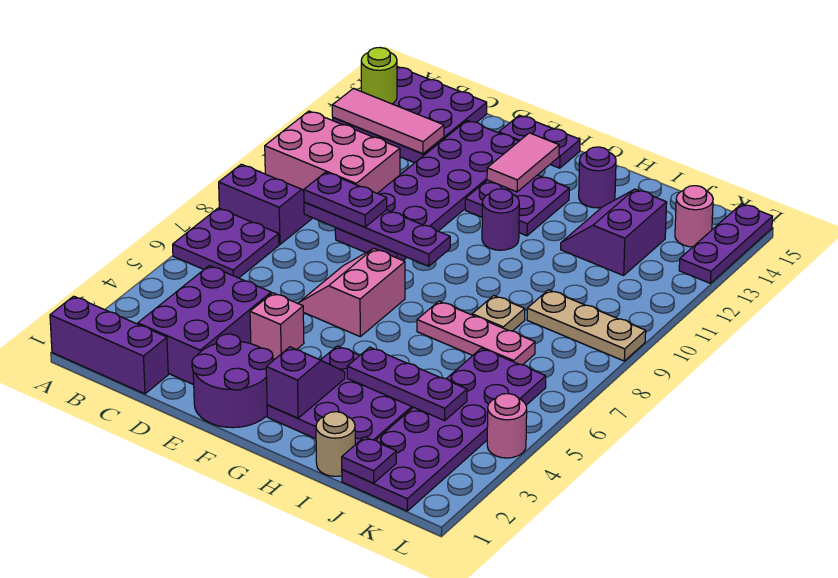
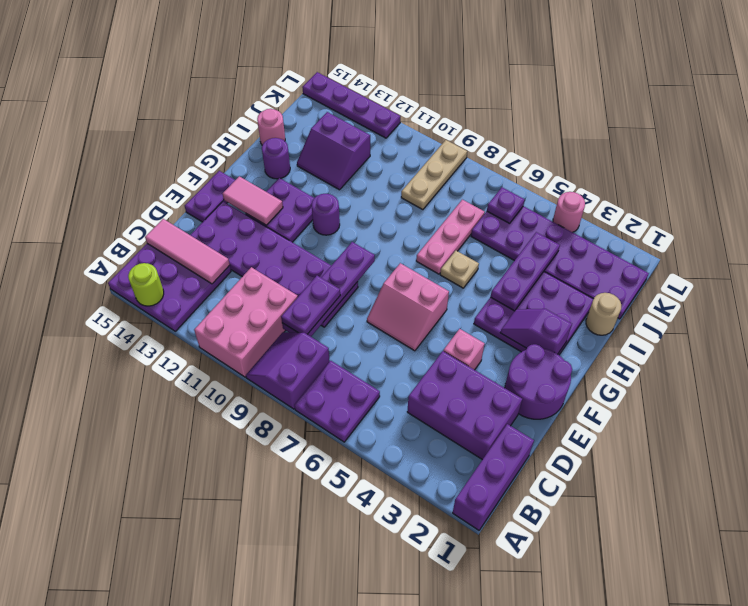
pink tile A13:C13 level 2 -> pink tile C13:C15 level 2
tan plate I8 level 1 -> tan plate H6 level 1
purple plate J1 level 2 -> purple plate K6 level 2
pink round brick K14 level 1 -> pink round brick I15 level 1
purple plate L13:L15 level 1 -> purple plate L12:L15 level 1

